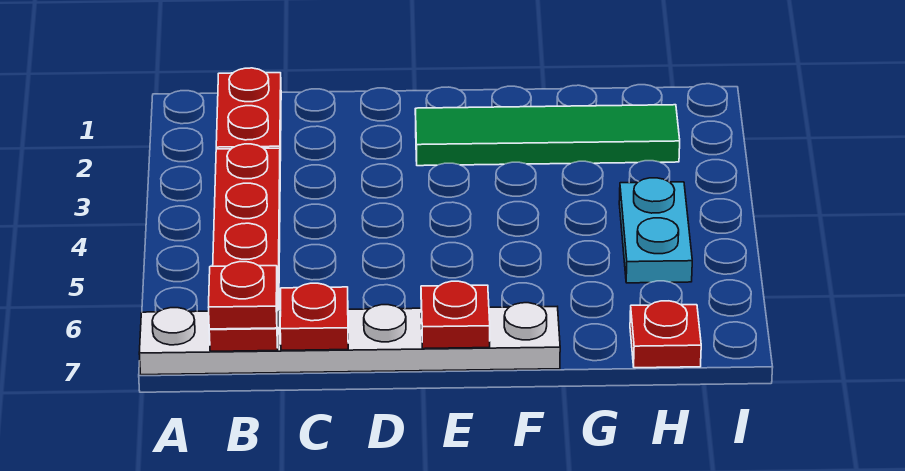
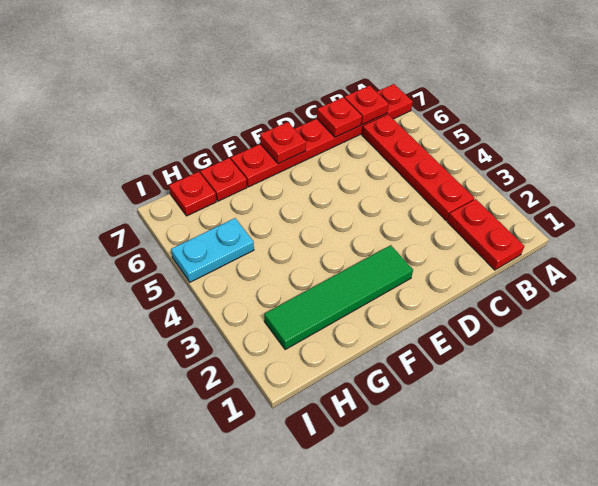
white plate A7:F7 level 1 -> red plate A7:F7 level 1
red plate B7 level 3 -> red plate G7 level 1
cyan plate H4:H5 level 1 -> cyan plate H5:I5 level 1

